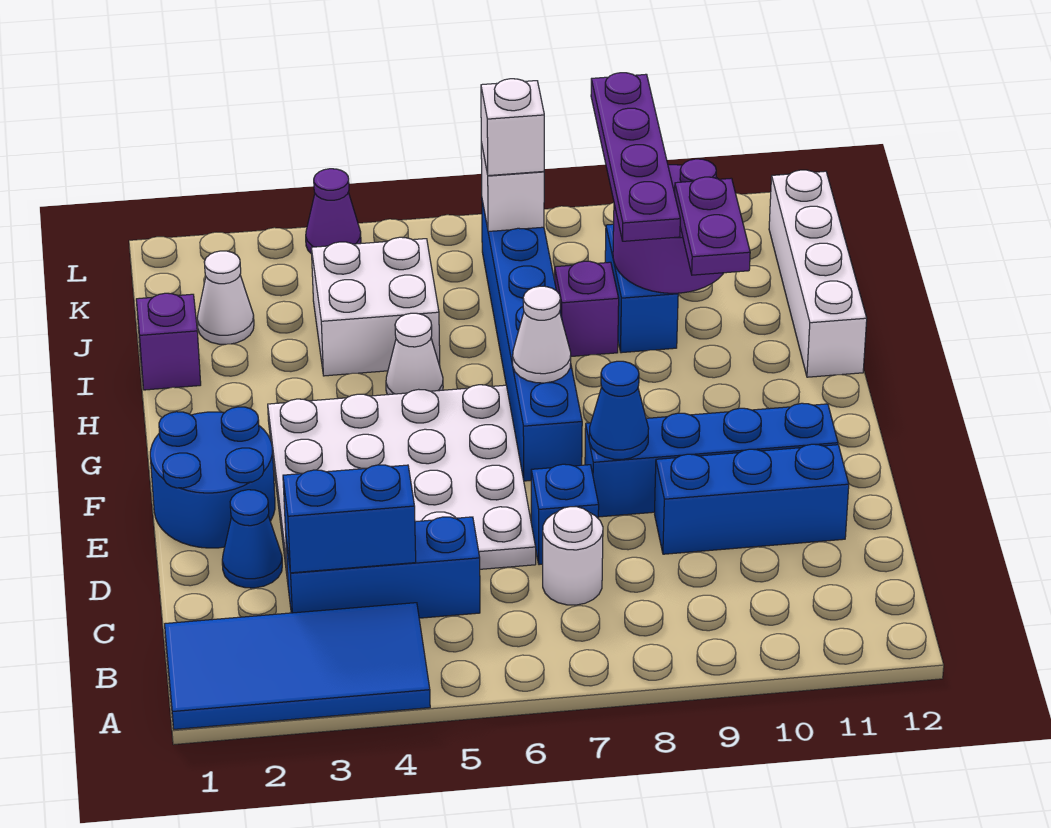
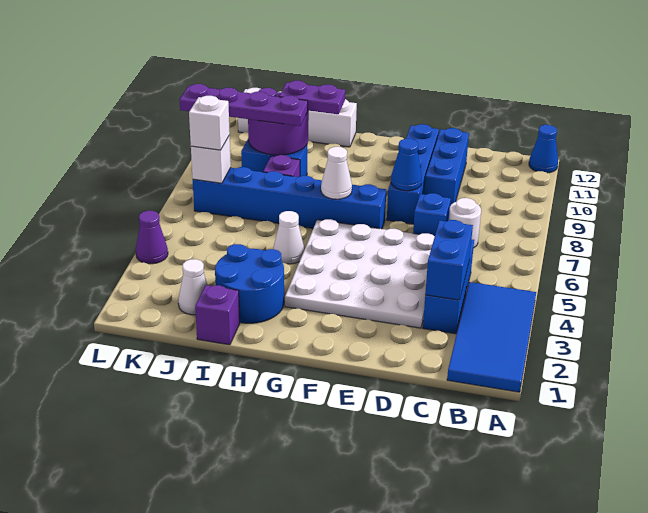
blue cone D2 level 1 -> blue cone A12 level 1
blue round brick E1:F2 level 1 -> blue round brick H2:I3 level 1
white brick I4:J5 level 1 -> none

